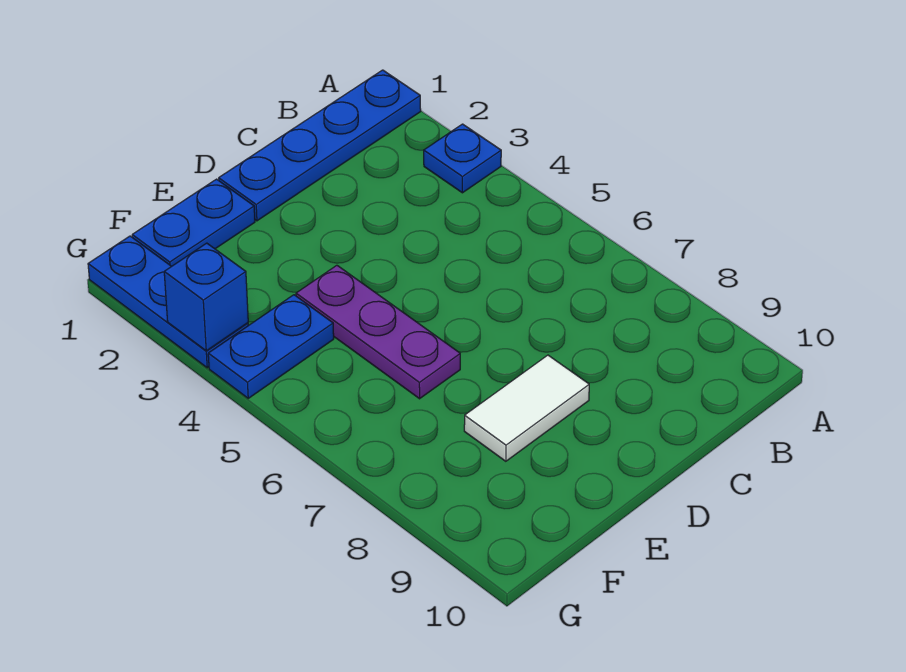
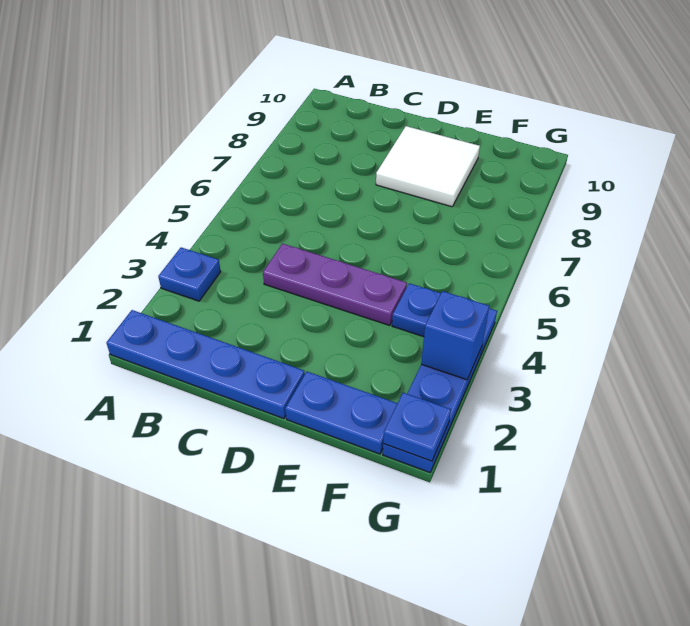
white tile D8:E8 level 1 -> white tile D8:E9 level 1
purple plate E4:E6 level 1 -> purple plate C4:E4 level 1
none -> blue plate G1 level 2

